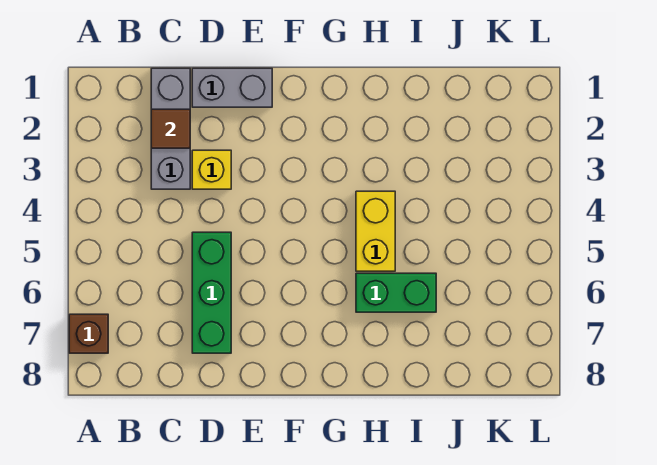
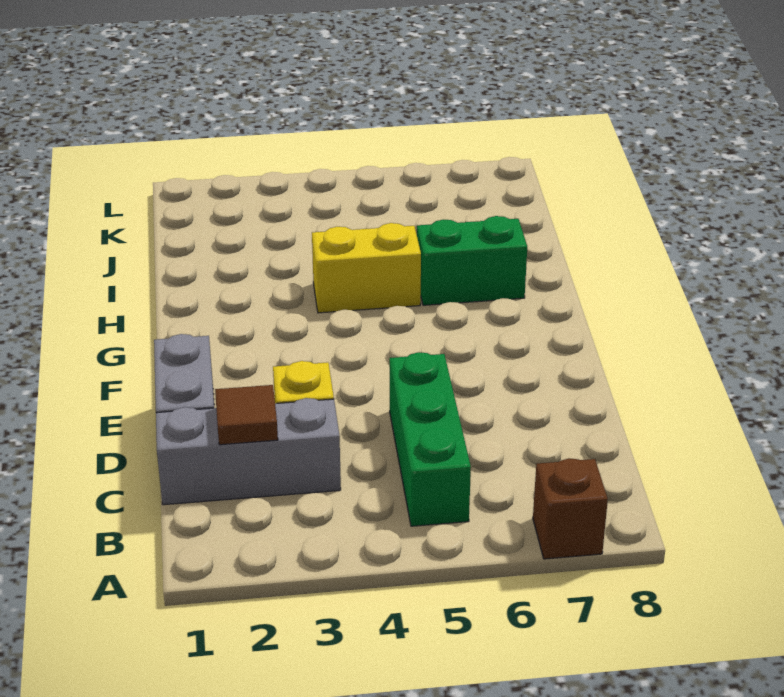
green brick D5:D7 level 1 -> green brick B5:D5 level 1
green brick H6:I6 level 1 -> green brick H6:H7 level 1

